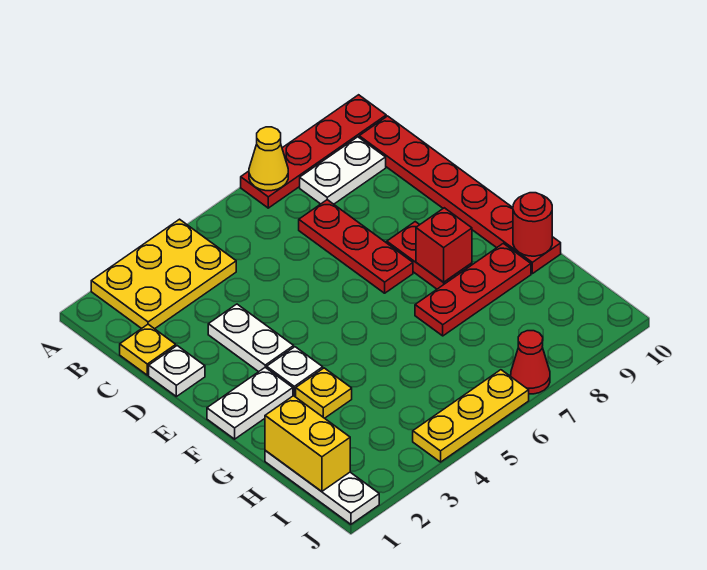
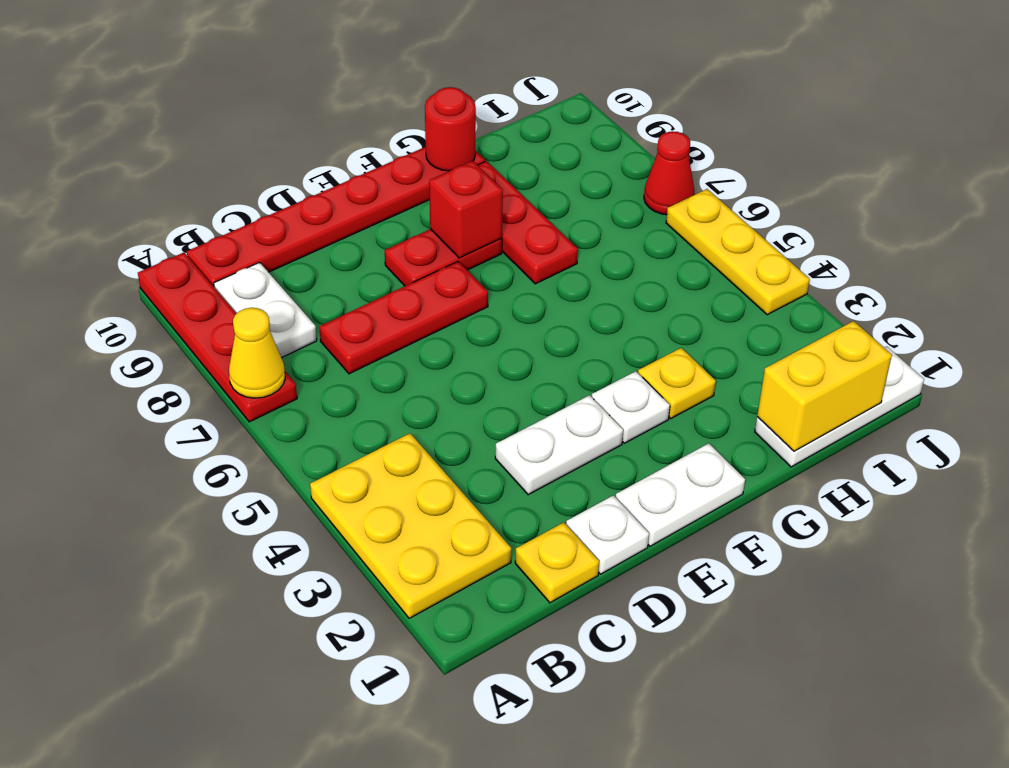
white plate F1:F2 level 1 -> white plate E1:F1 level 1

